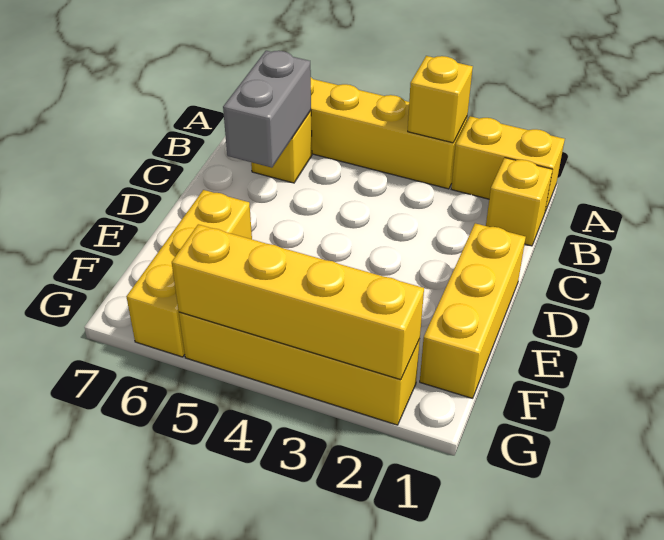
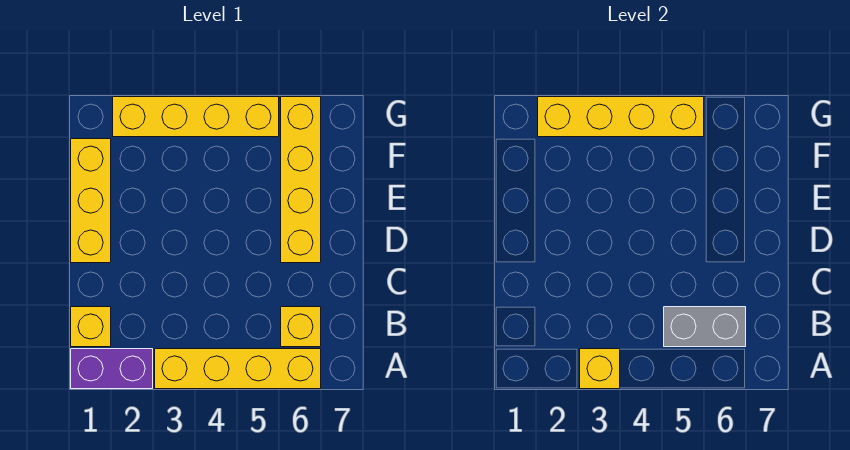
yellow brick A1:A2 level 1 -> purple brick A1:A2 level 1
grey brick B6:C6 level 2 -> grey brick B5:B6 level 2
yellow brick E6:G6 level 1 -> yellow brick D6:G6 level 1

